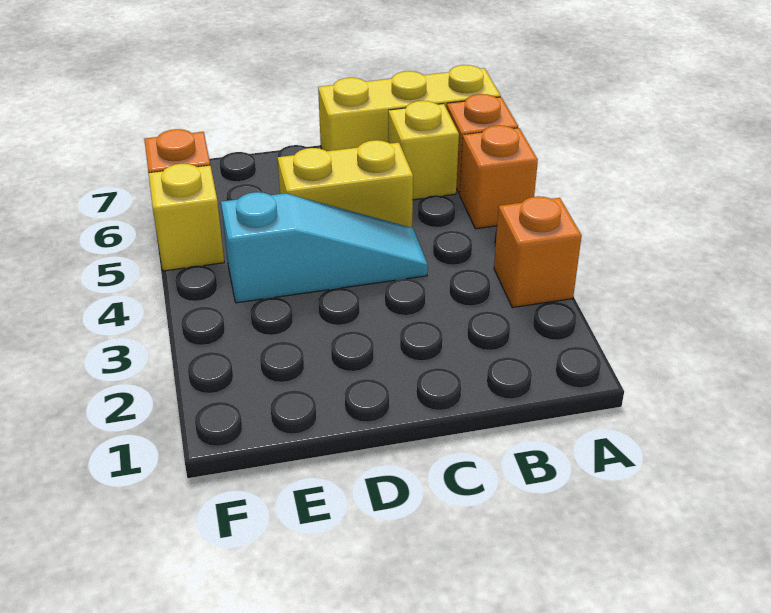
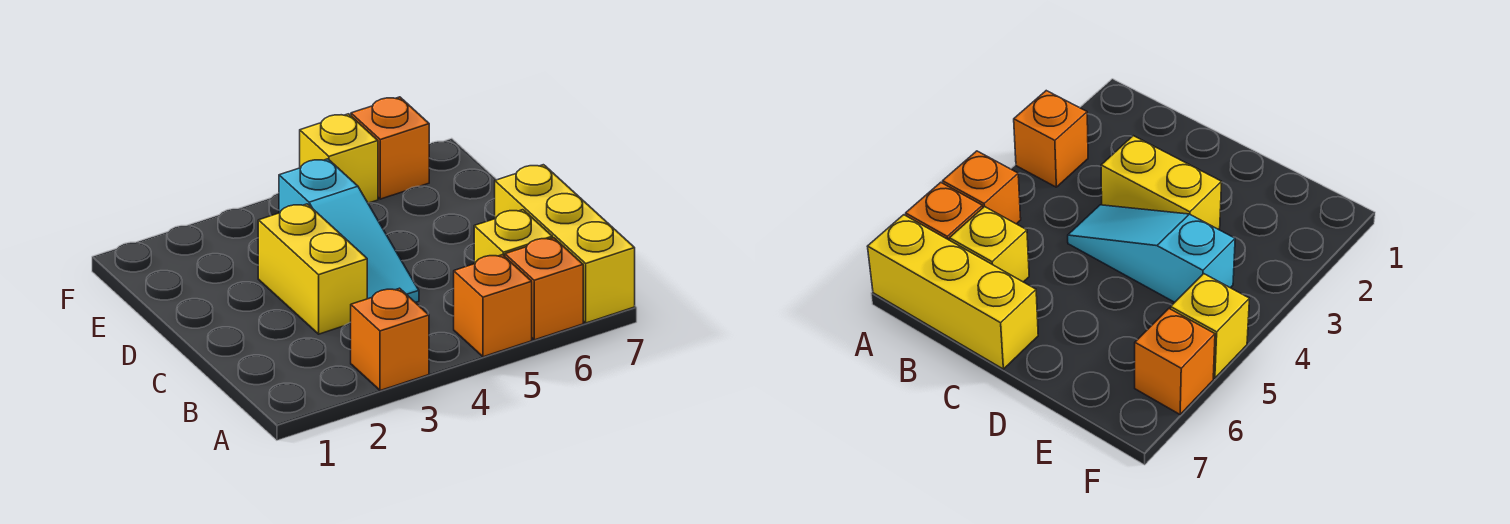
yellow brick C5:D5 level 1 -> yellow brick C3:D3 level 1

